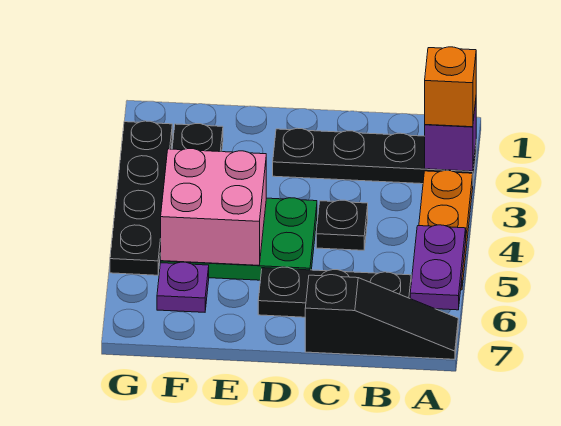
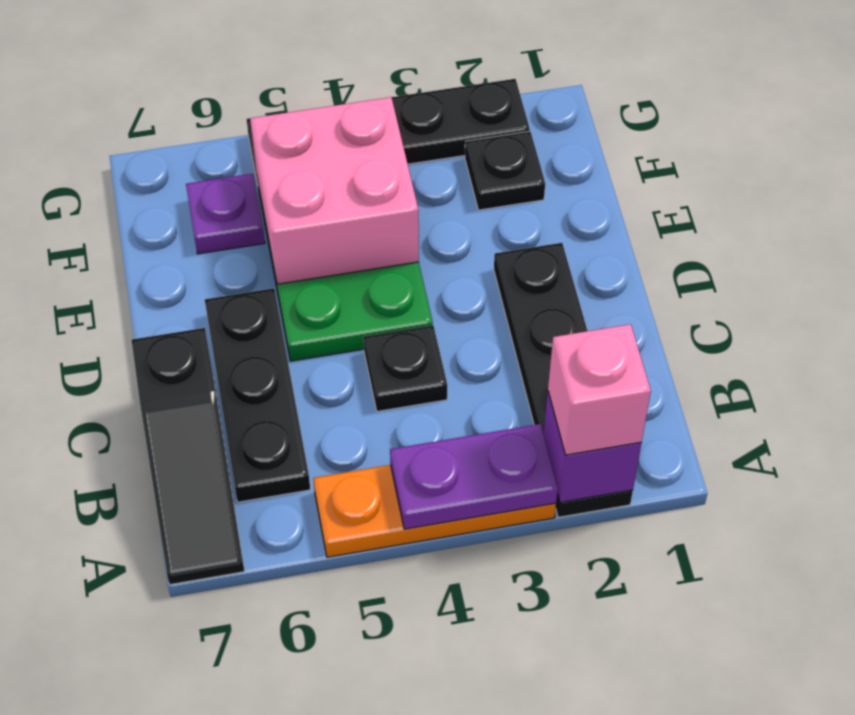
orange brick A2 level 3 -> pink brick A2 level 3
purple plate A5:A6 level 2 -> purple plate A3:A4 level 2

